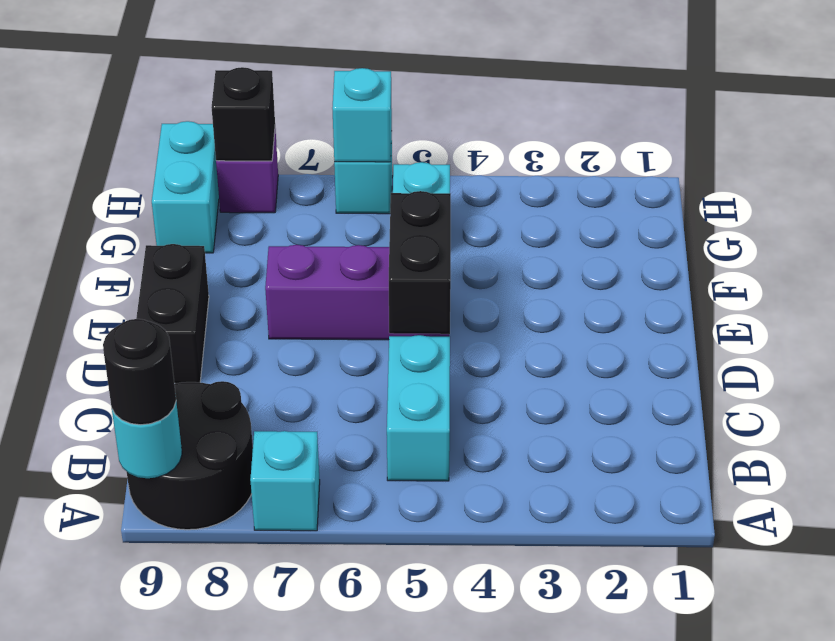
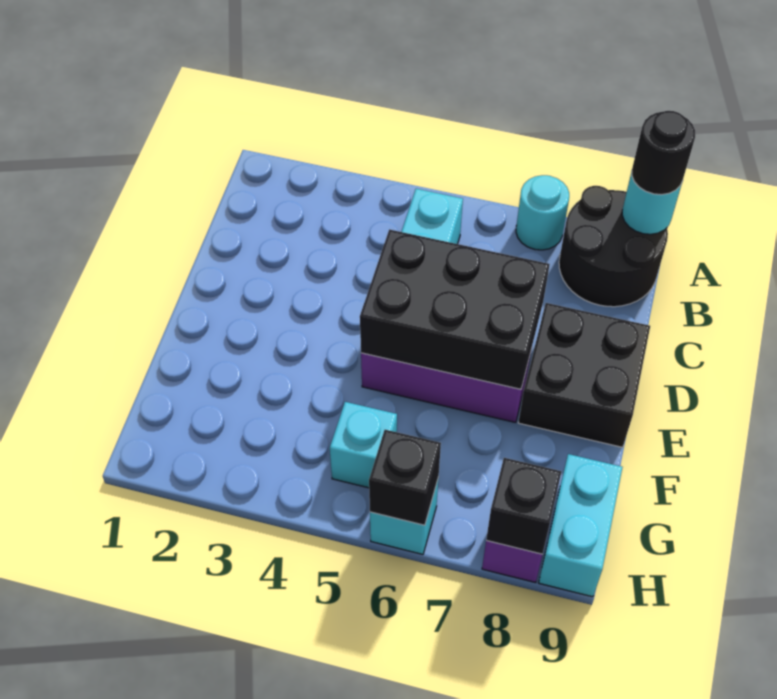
cyan brick A7 level 1 -> cyan round brick A7 level 1
black brick D5:E5 level 2 -> black brick D5:E7 level 2
black brick D9:E9 level 1 -> black brick D8:E9 level 1
cyan brick H6 level 2 -> black brick H6 level 2

